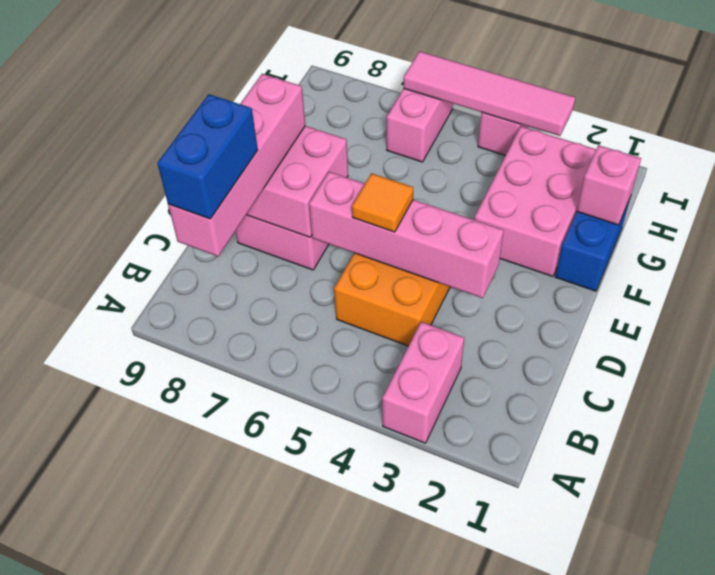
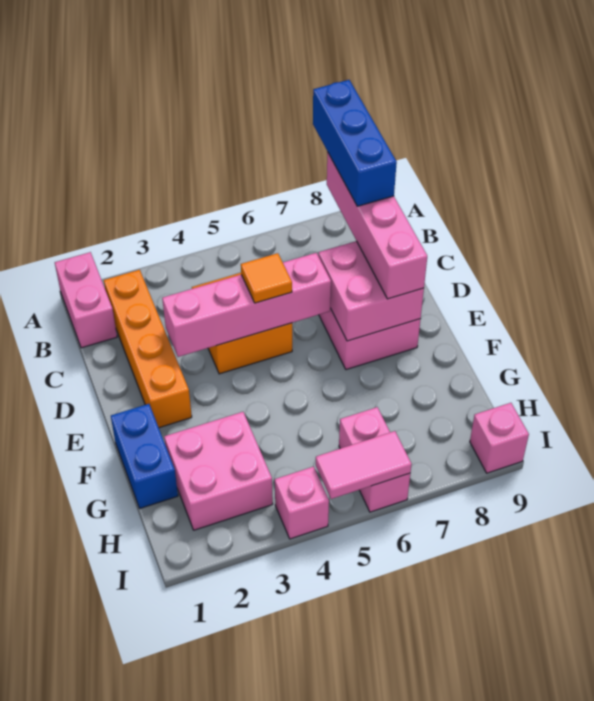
pink brick A3:B3 level 1 -> pink brick A1:B1 level 1
none -> orange brick B2:E2 level 1
blue brick B8:C8 level 4 -> blue brick A8:C8 level 4
pink brick F2:H3 level 1 -> pink brick G2:H3 level 1
pink brick G1 level 2 -> pink brick I9 level 1
pink tile I3:I6 level 2 -> pink tile I5:I6 level 2

